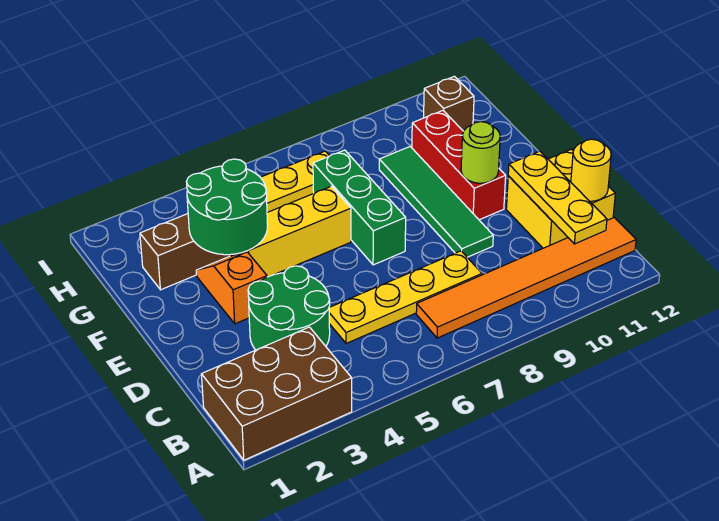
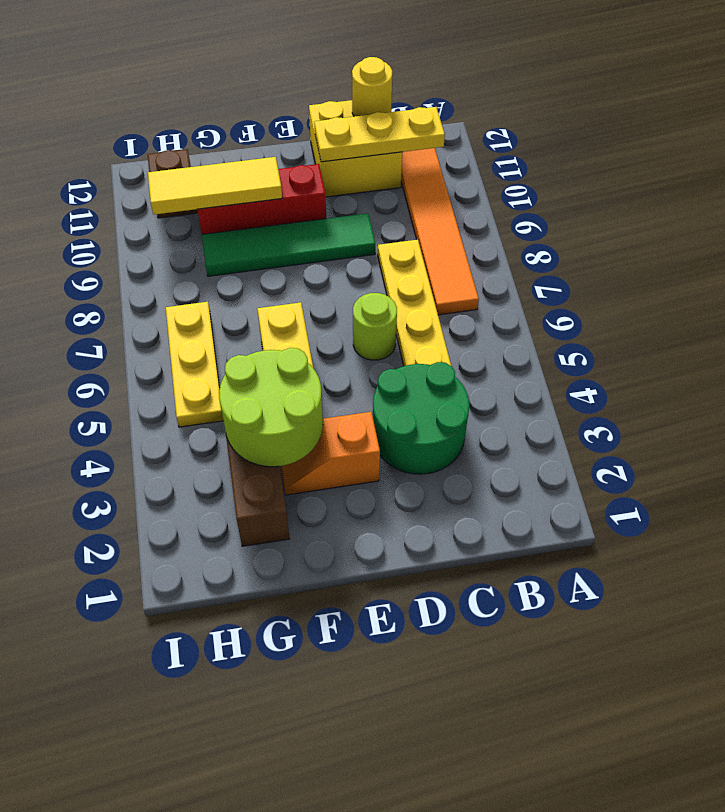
brown brick A1:B3 level 1 -> none
green brick E7:G7 level 1 -> none
lime round brick E10 level 2 -> lime round brick D6 level 1
green round brick F3:G4 level 2 -> lime round brick F3:G4 level 2
none -> yellow tile F10:H10 level 2

